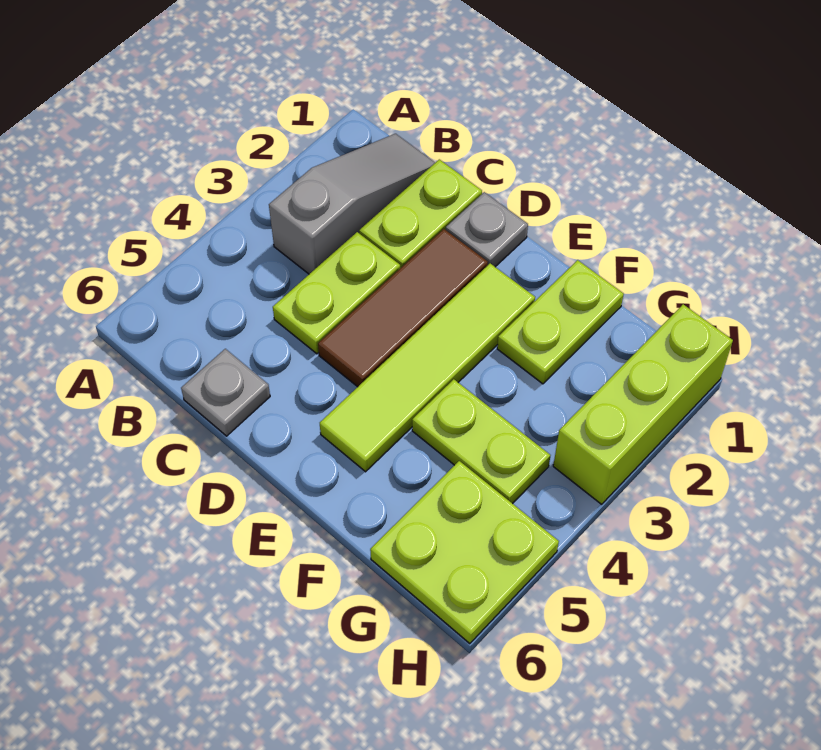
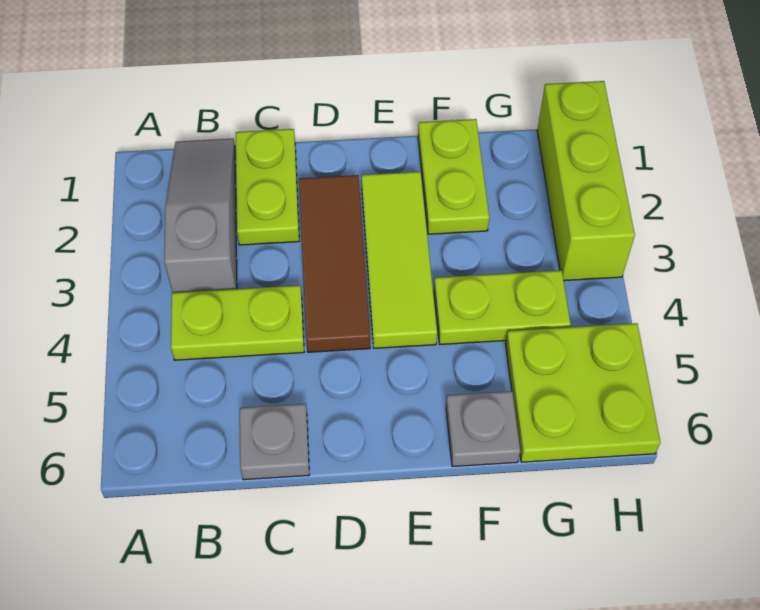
lime plate C3:C4 level 1 -> lime plate B4:C4 level 1
grey plate D1 level 1 -> grey plate F6 level 1
lime tile E2:E5 level 1 -> lime tile E2:E4 level 1

